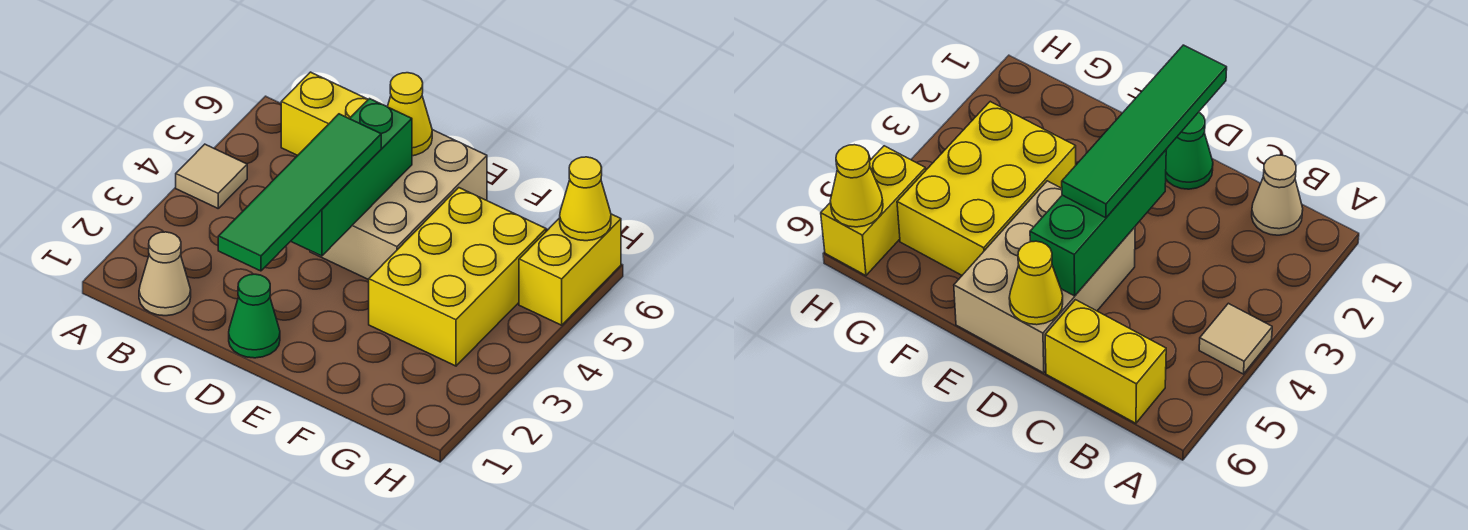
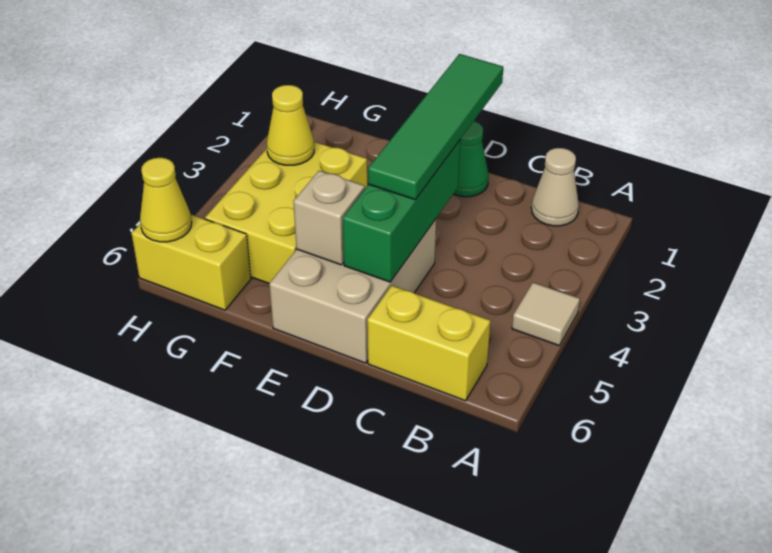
yellow cone D6 level 2 -> yellow cone G3 level 2
none -> tan brick E5 level 2
yellow brick H5:H6 level 1 -> yellow brick G6:H6 level 1

